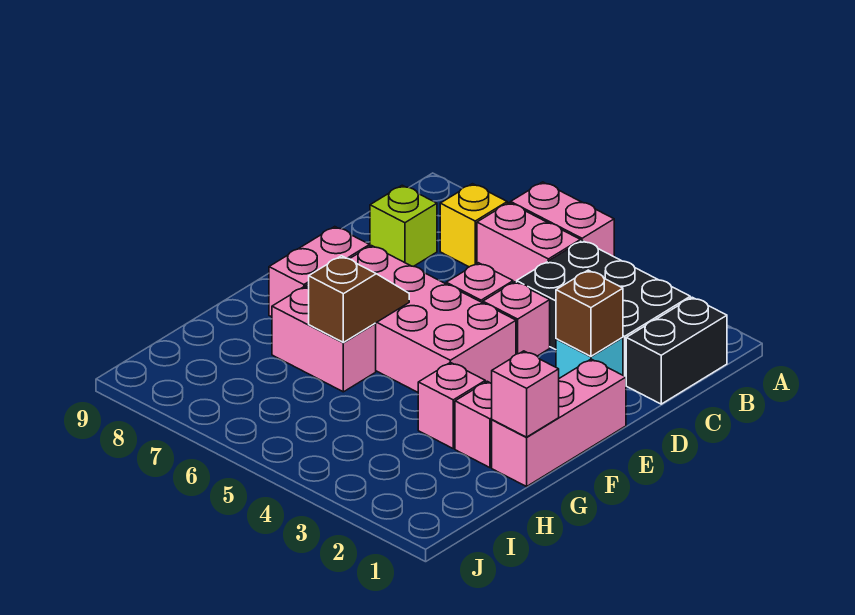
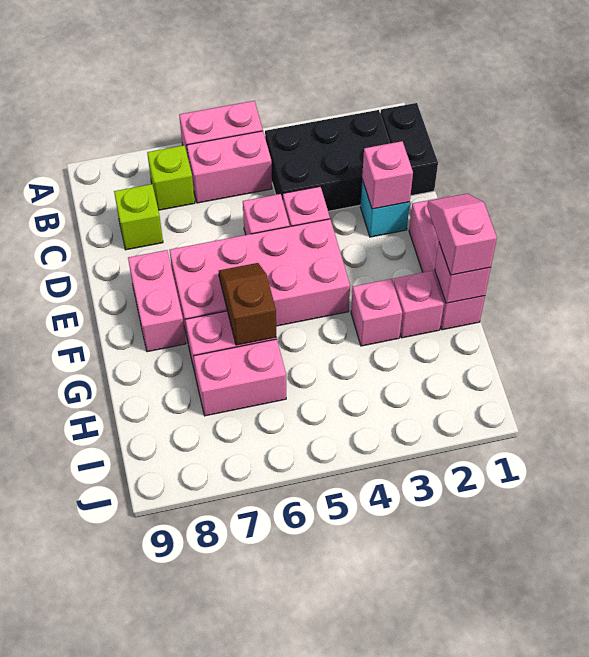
yellow brick B7 level 1 -> lime brick B7 level 1
brown brick D2 level 2 -> pink brick D2 level 2
none -> pink slope F1:G1 level 3 top G
none -> pink brick H6:H7 level 1

